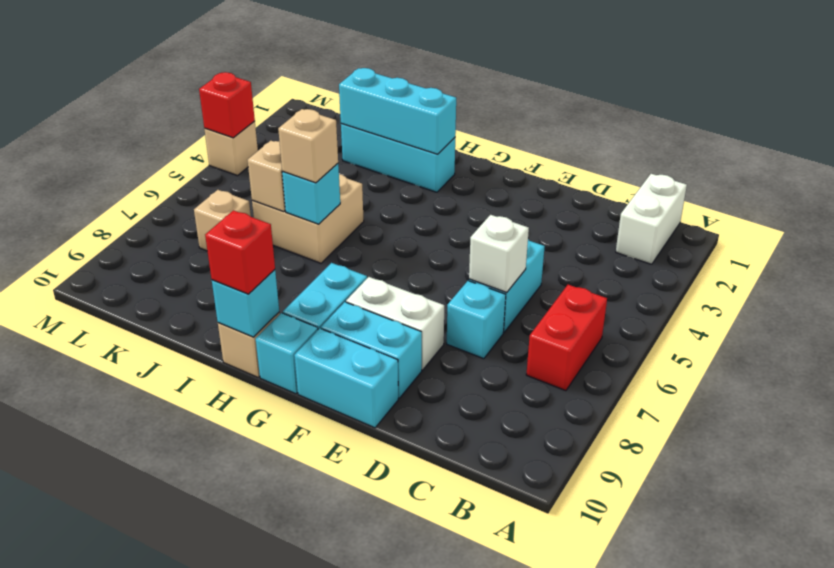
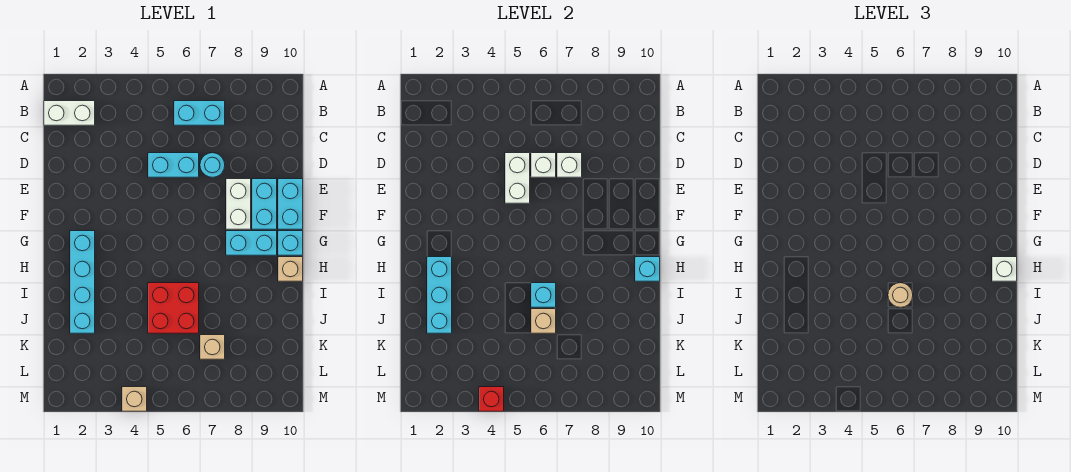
red brick B6:B7 level 1 -> cyan brick B6:B7 level 1
none -> white brick D5:E5 level 2
cyan brick D7 level 1 -> cyan round brick D7 level 1
none -> white brick D7 level 2
cyan brick H2:J2 level 1 -> cyan brick G2:J2 level 1
red brick H10 level 3 -> white brick H10 level 3
tan brick I5:J6 level 1 -> red brick I5:J6 level 1
tan brick I6 level 3 -> tan round brick I6 level 3

